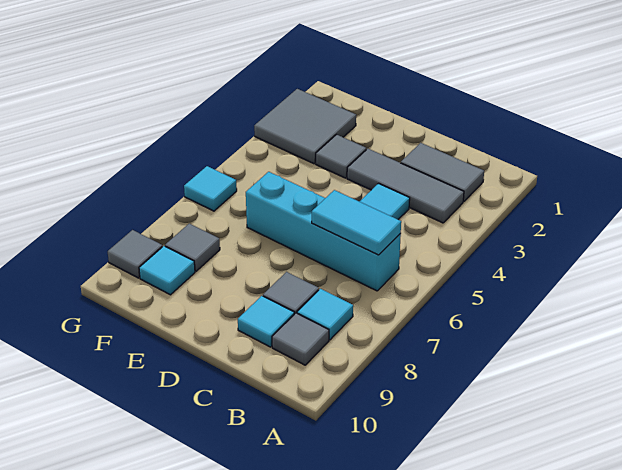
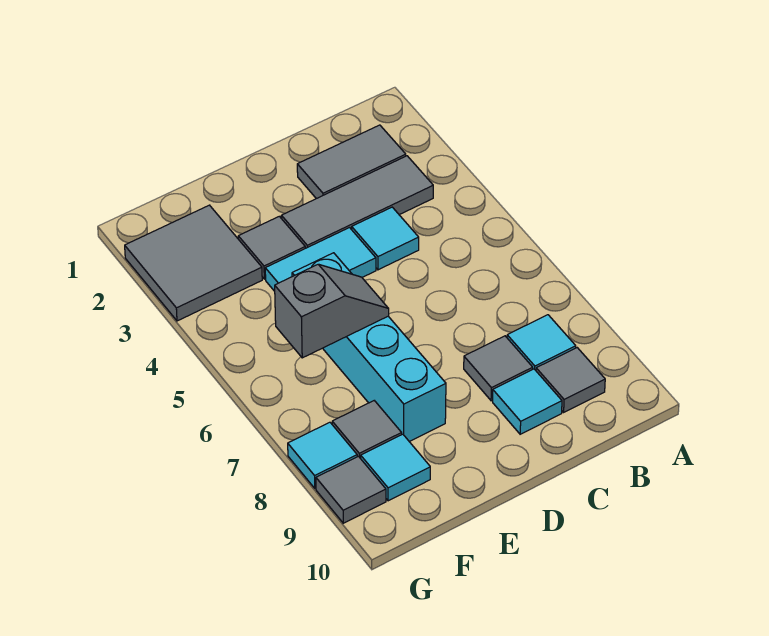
cyan brick B6:E6 level 1 -> cyan brick E5:E8 level 1
cyan tile B6:C6 level 2 -> cyan tile D4:E4 level 1
none -> grey slope E6:F6 level 2 top F
cyan tile G6 level 1 -> cyan tile G8 level 1

